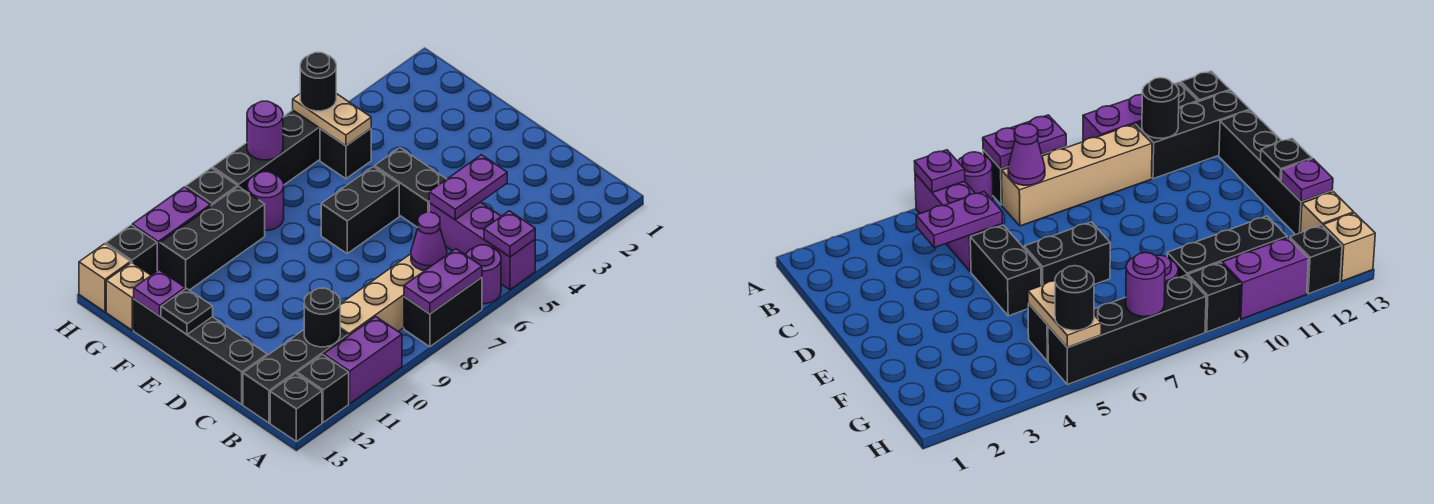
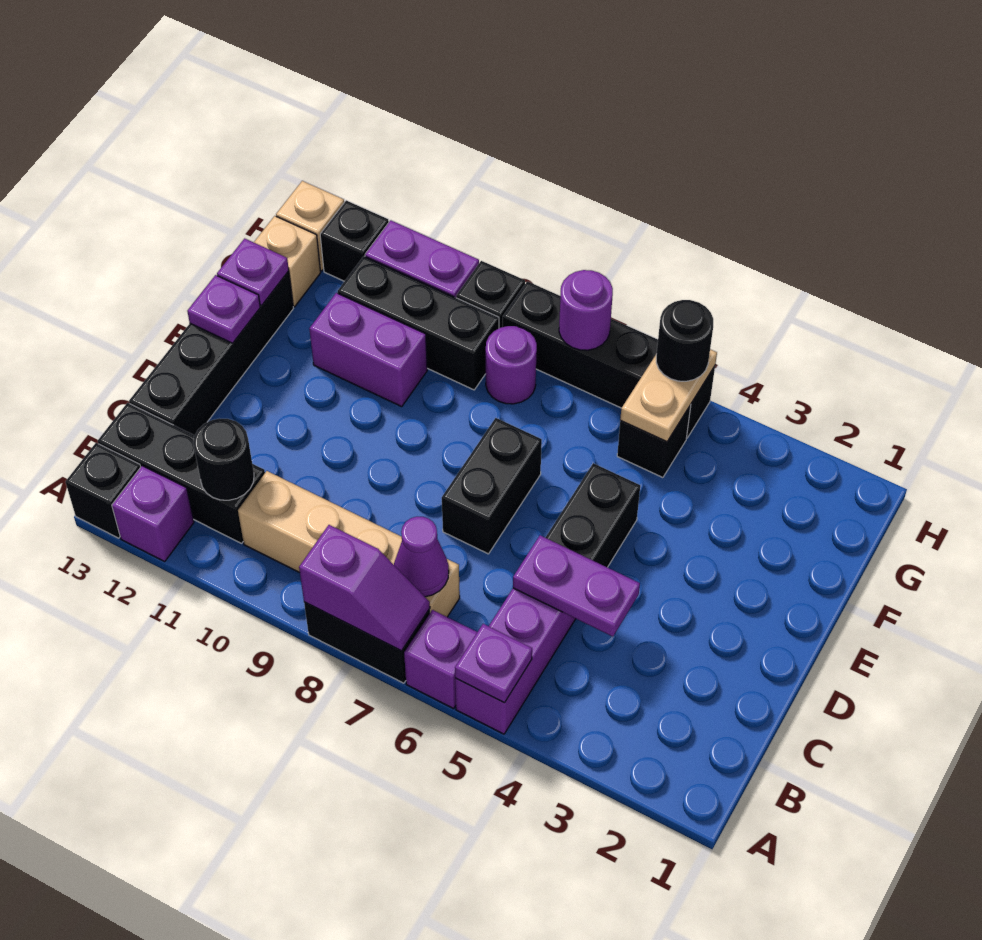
purple round brick A6 level 1 -> purple brick A6 level 1
purple plate A7:A8 level 2 -> purple slope A7:A8 level 2 top 8
purple brick A10:A11 level 1 -> purple brick F10:F11 level 1
black brick A12 level 1 -> purple brick A12 level 1
black brick E6:E7 level 1 -> black brick D7:E7 level 1
black plate E13 level 2 -> purple plate E13 level 2

